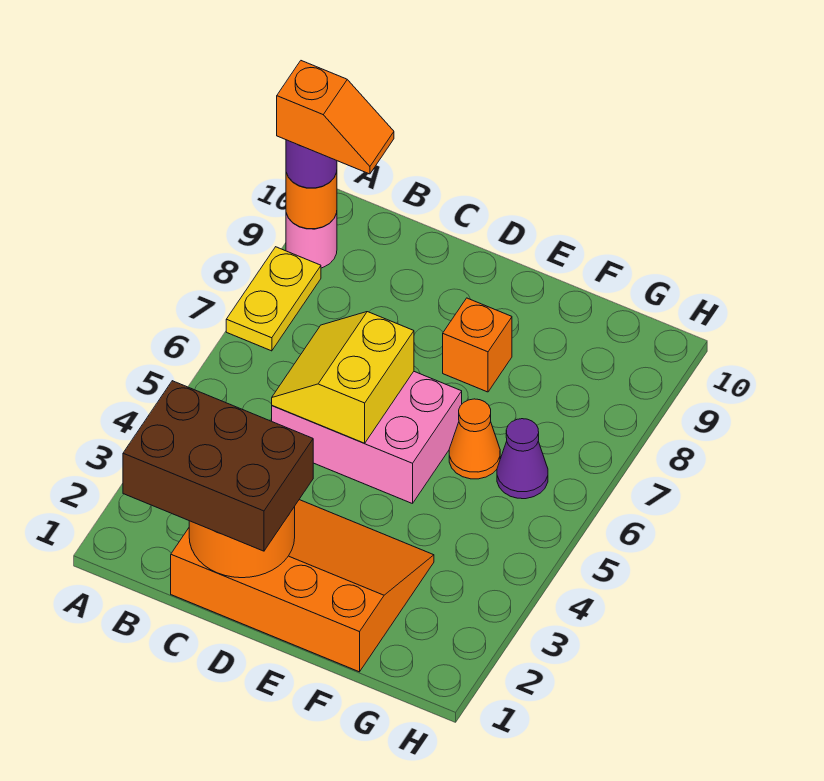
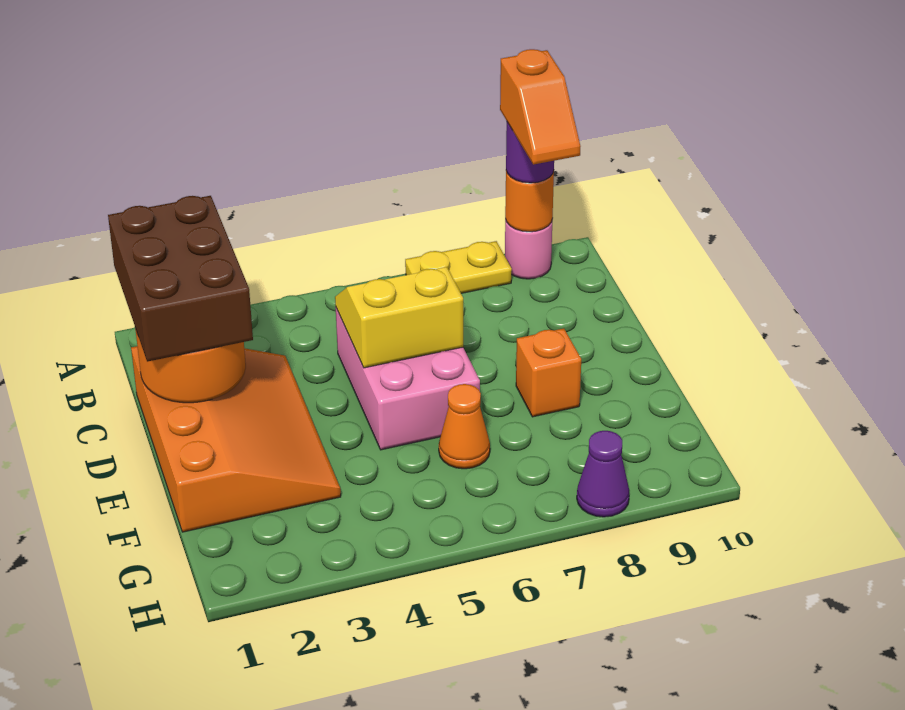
purple cone G6 level 1 -> purple cone H8 level 1

